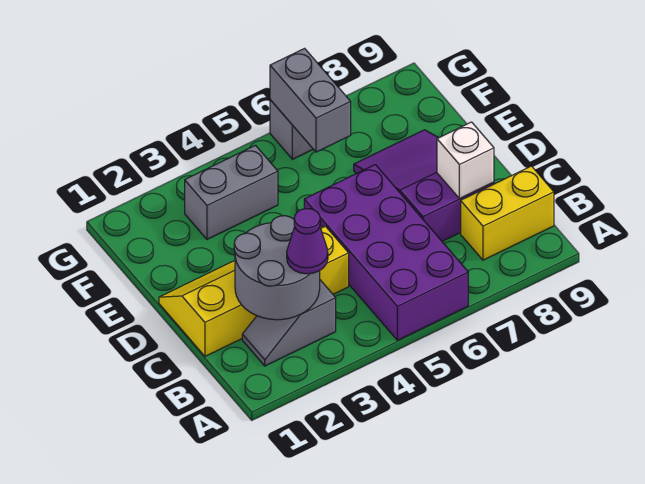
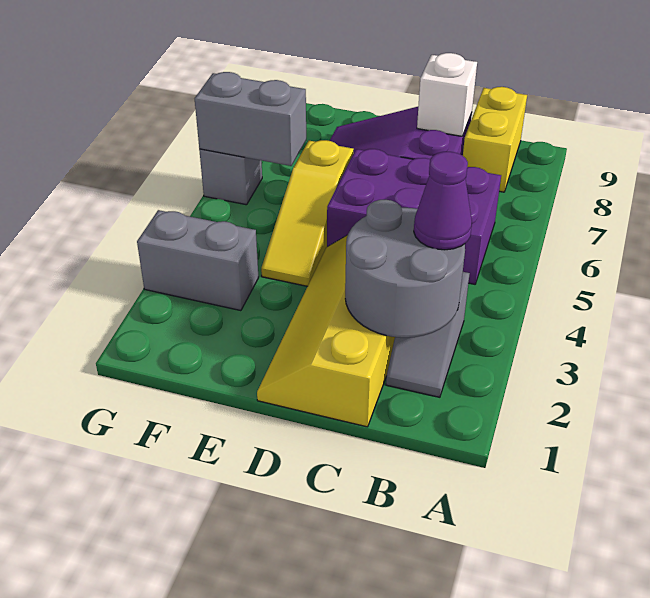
purple brick A5:D6 level 1 -> purple brick B5:D6 level 1
none -> yellow slope E4:E6 level 1 top 6
grey brick F3:F4 level 1 -> grey brick F3:G3 level 1

